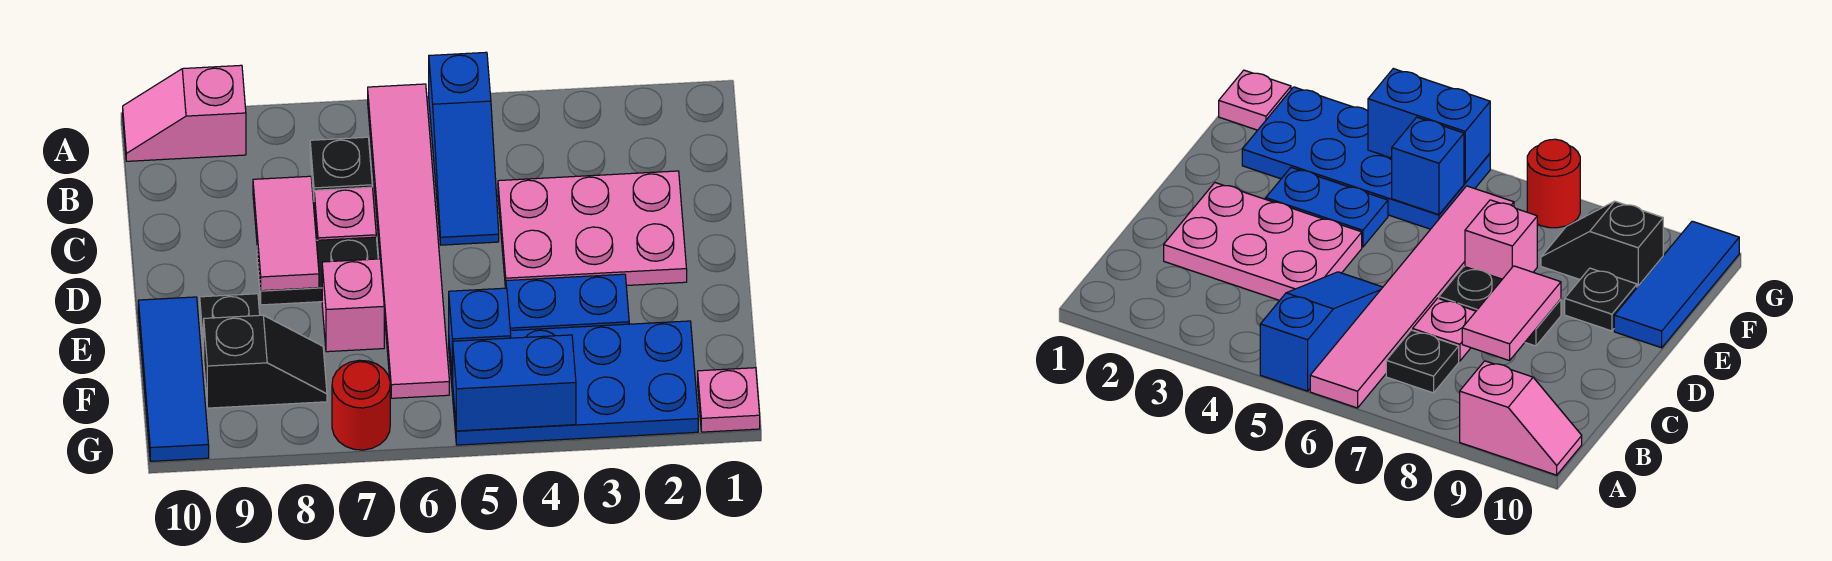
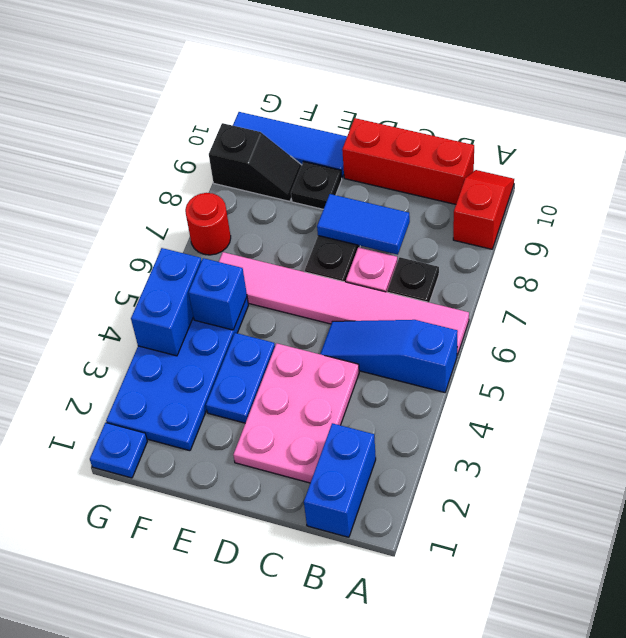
pink slope A9:A10 level 1 top 9 -> red slope A9:A10 level 1 top 9
none -> blue brick B1:B2 level 1
none -> red brick B10:D10 level 1
pink tile C8:D8 level 2 -> blue tile C8:D8 level 2
pink brick E7 level 1 -> none
black slope F8:F9 level 1 top 9 -> black slope F9:G9 level 1 top G
pink plate G1 level 1 -> blue plate G1 level 1

